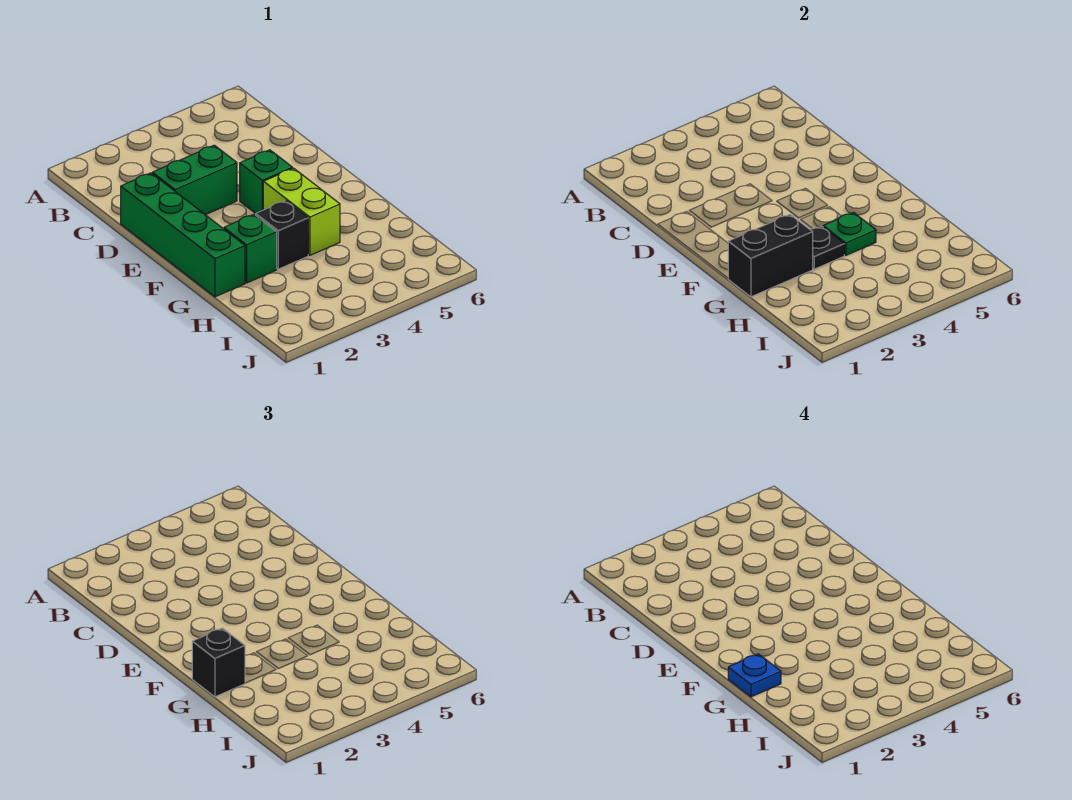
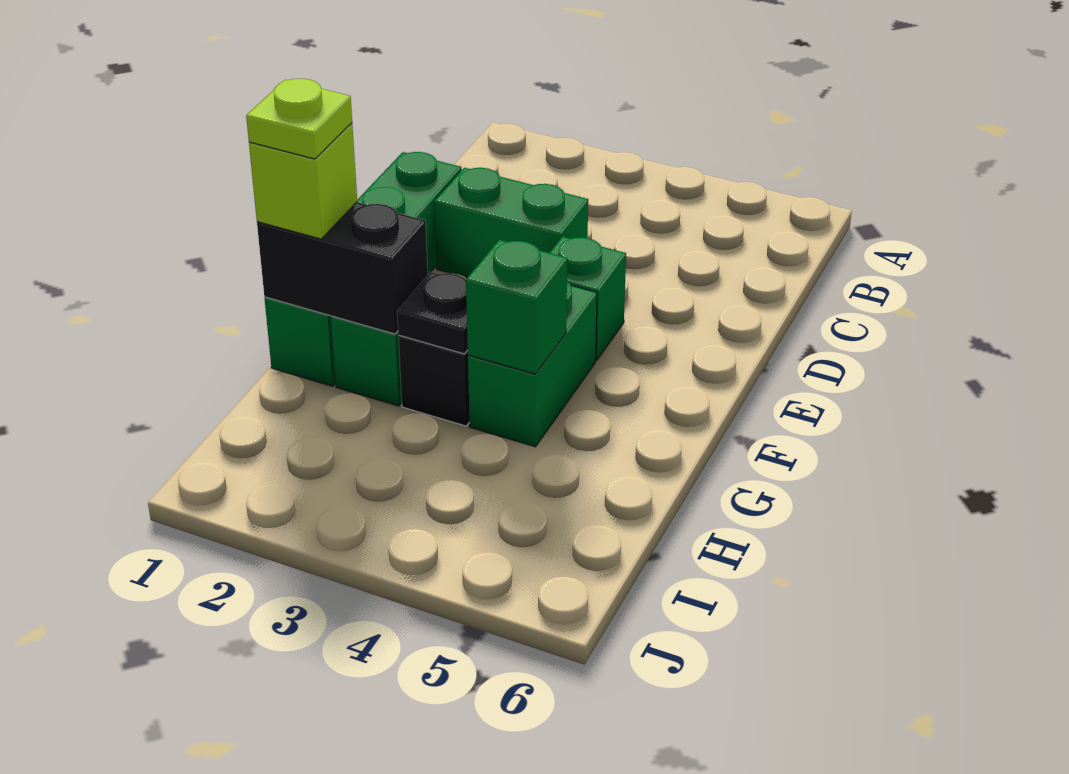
lime brick F4:G4 level 1 -> green brick F4:G4 level 1
black brick G1 level 3 -> lime brick G1 level 3
blue plate G1 level 4 -> lime plate G1 level 4
green plate G4 level 2 -> green brick G4 level 2

